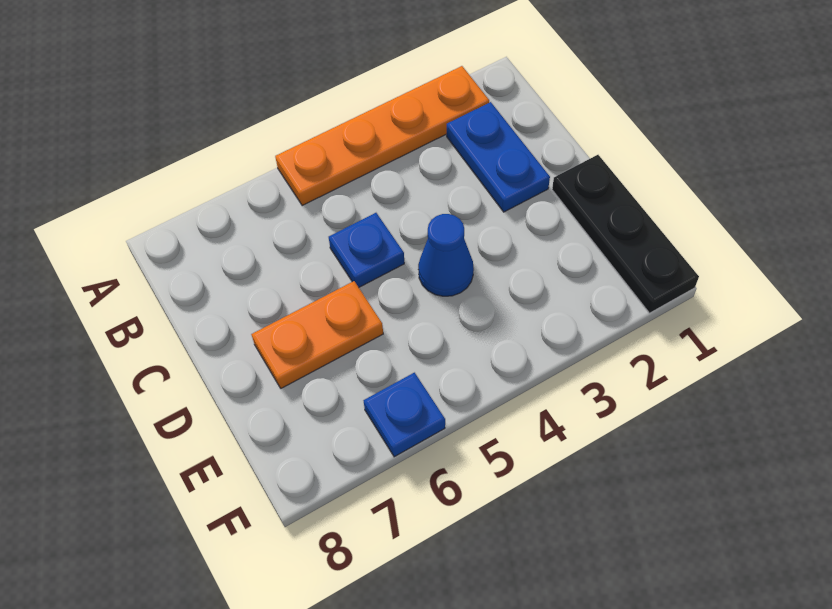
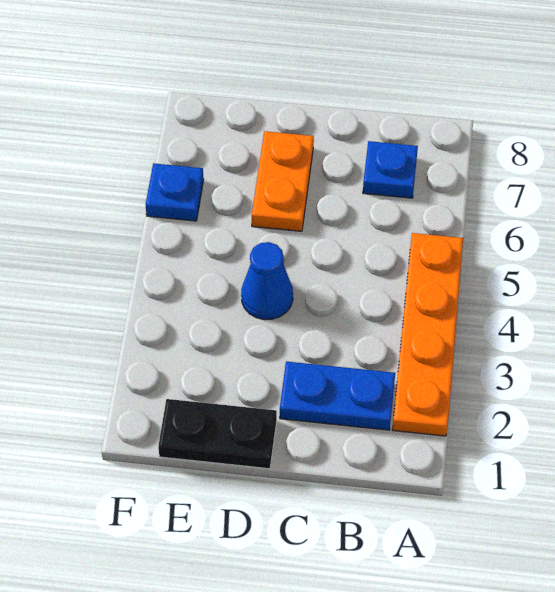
blue plate C5 level 1 -> blue plate B7 level 1
black plate D1:F1 level 1 -> black plate D1:E1 level 1

